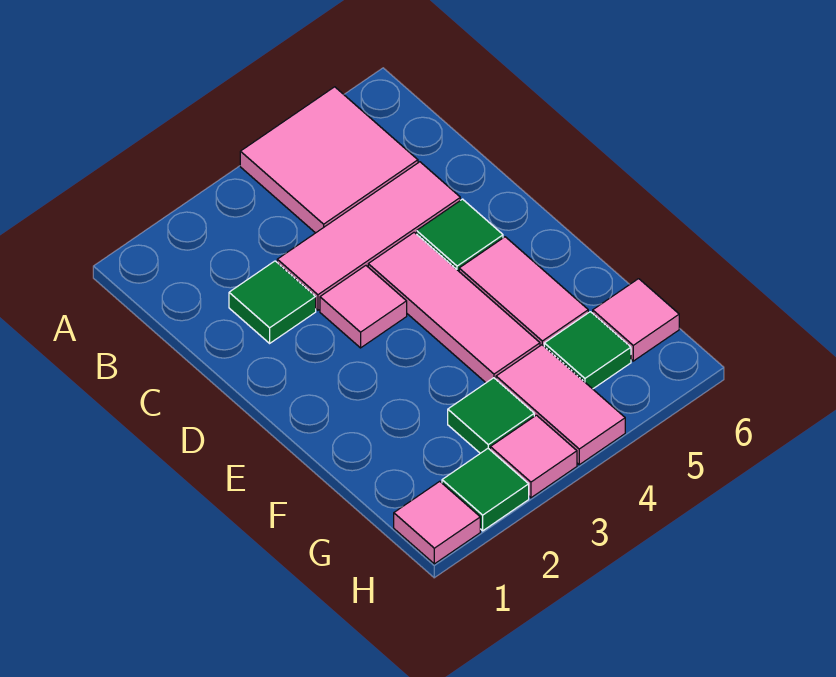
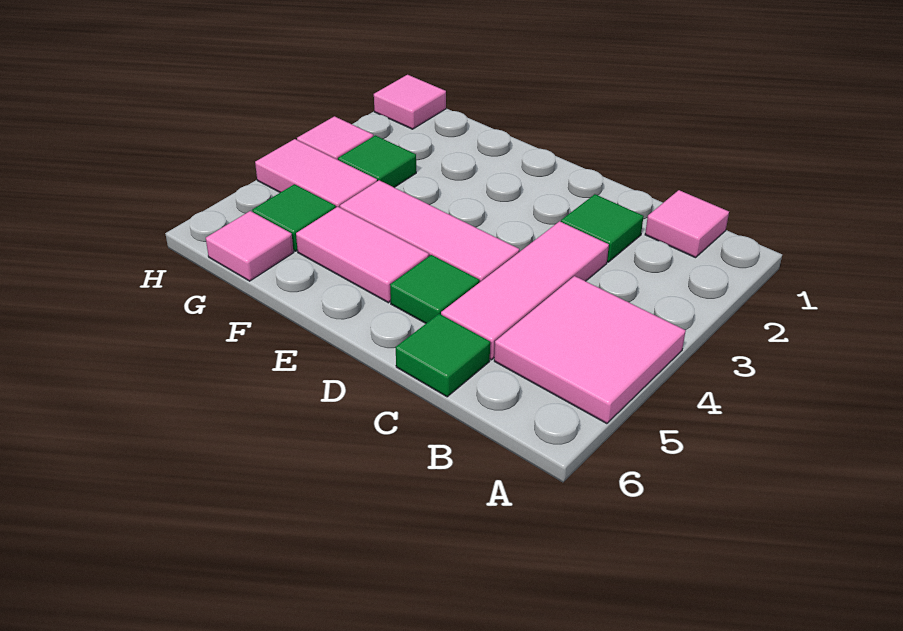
pink tile D3 level 1 -> pink tile B1 level 1
green tile H2 level 1 -> green tile C6 level 1

